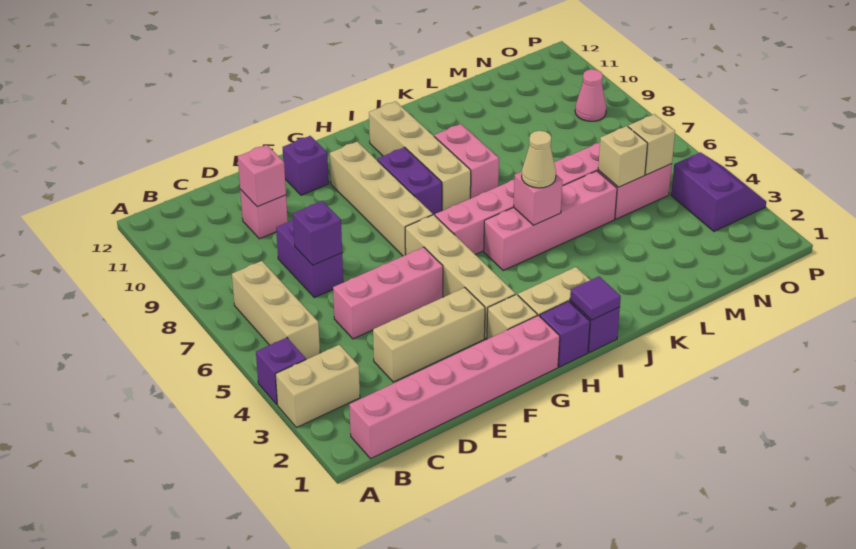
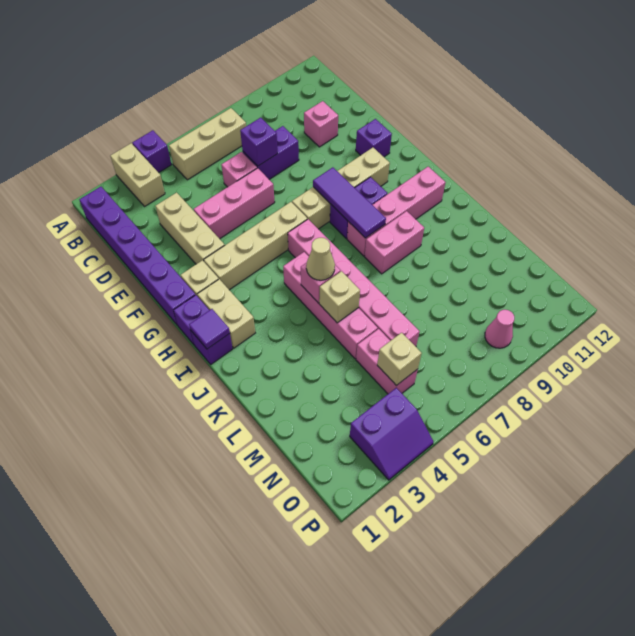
pink brick B1:G1 level 1 -> purple brick B1:G1 level 1
pink brick D5:F5 level 1 -> pink brick E4:E6 level 1
pink brick D10 level 2 -> pink brick D6 level 1
none -> purple tile G8:I8 level 2
tan brick I8:I11 level 1 -> pink brick I8:I11 level 1
tan brick M5 level 2 -> tan brick K5 level 2

